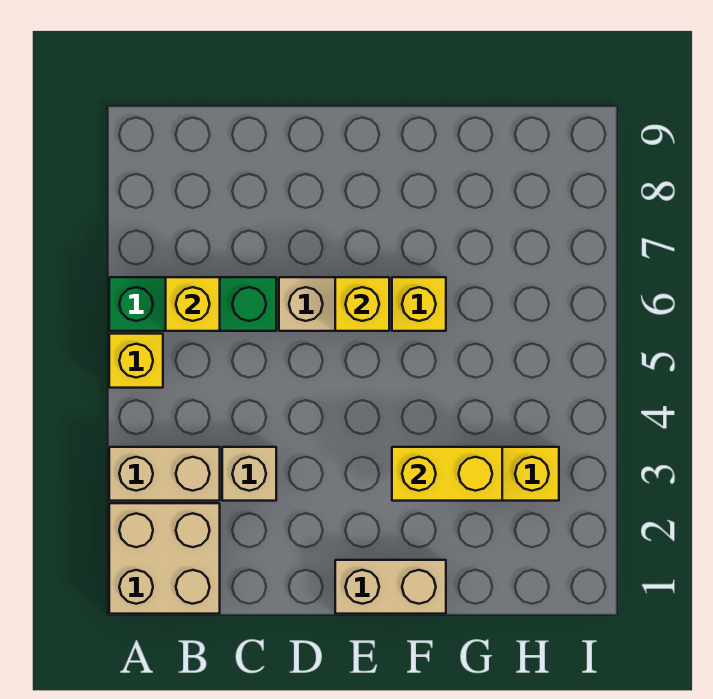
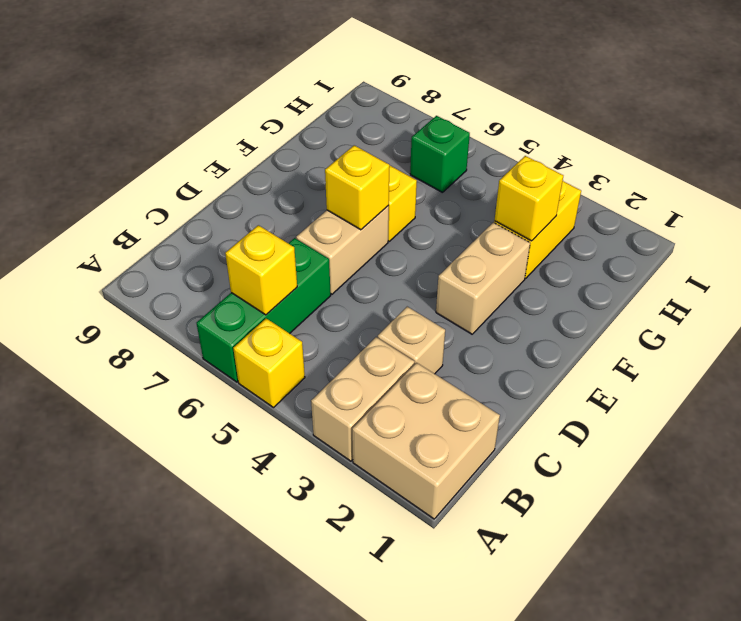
tan brick E1:F1 level 1 -> tan brick E3:F3 level 1
yellow brick F3:G3 level 2 -> yellow brick G3 level 2
none -> green brick H6 level 1

